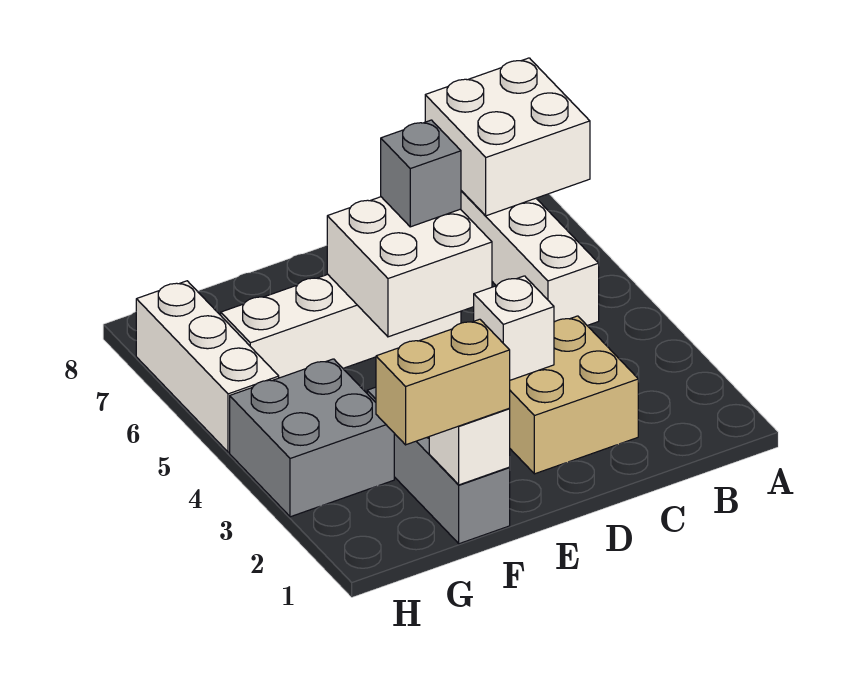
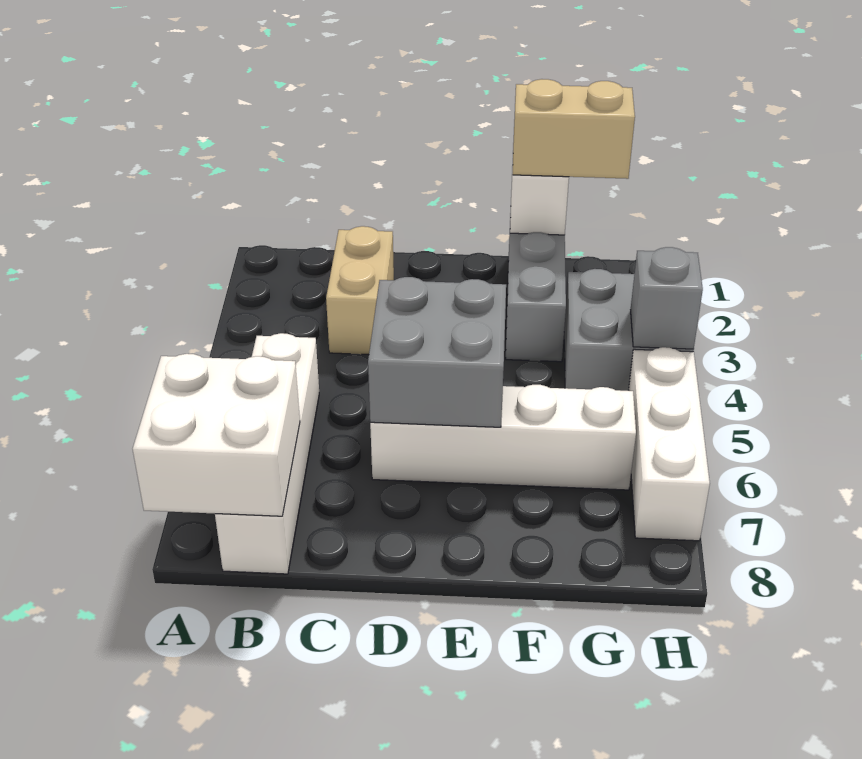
tan brick C2:D3 level 1 -> tan brick C2:C3 level 1
white brick D3 level 2 -> none
white brick D5:E6 level 2 -> grey brick D5:E6 level 2
grey brick D6 level 3 -> grey brick H4 level 2

